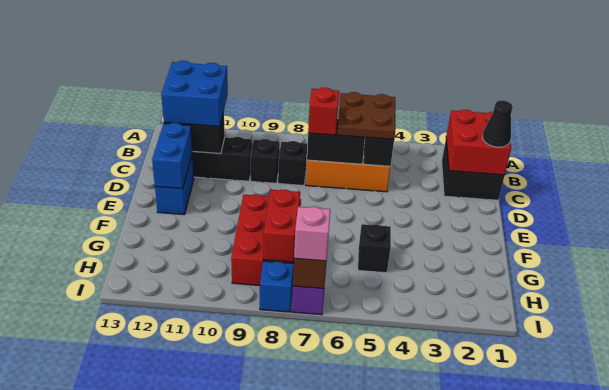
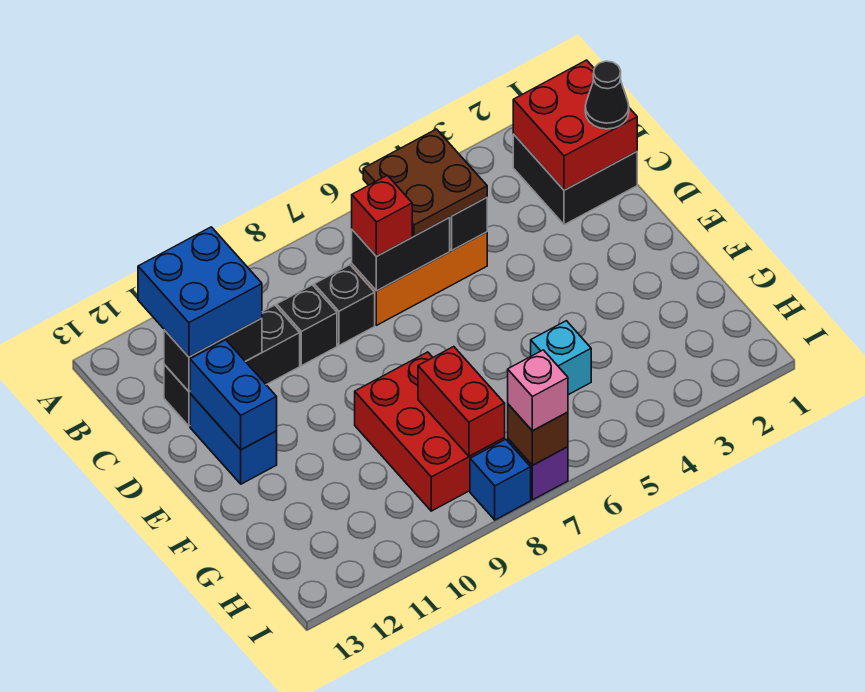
black brick G5 level 1 -> cyan brick G5 level 1

